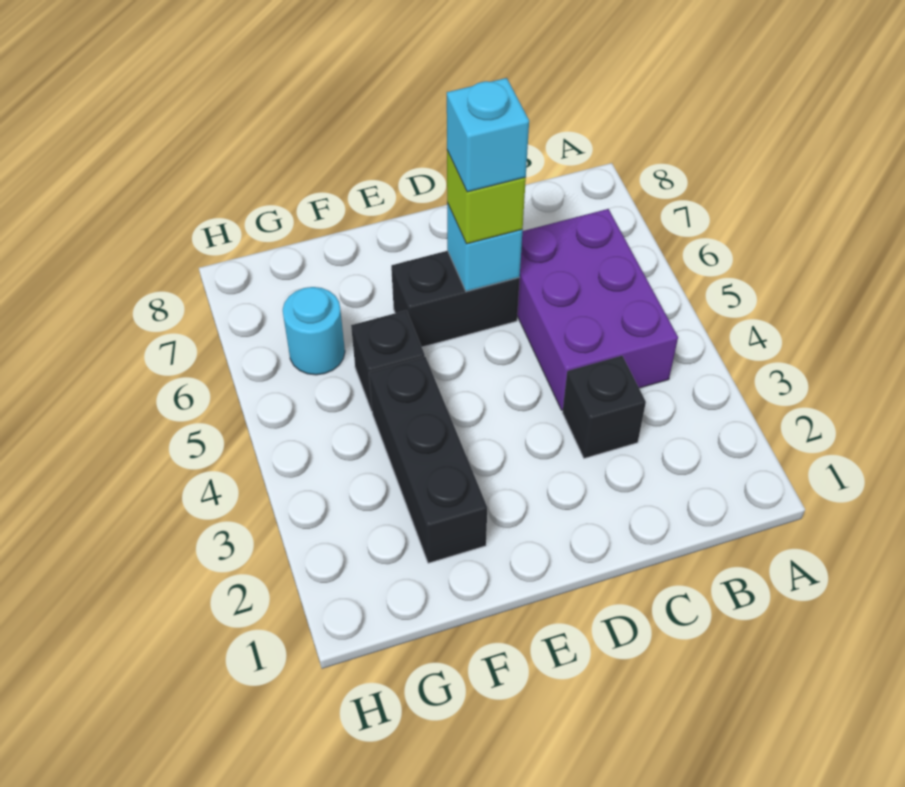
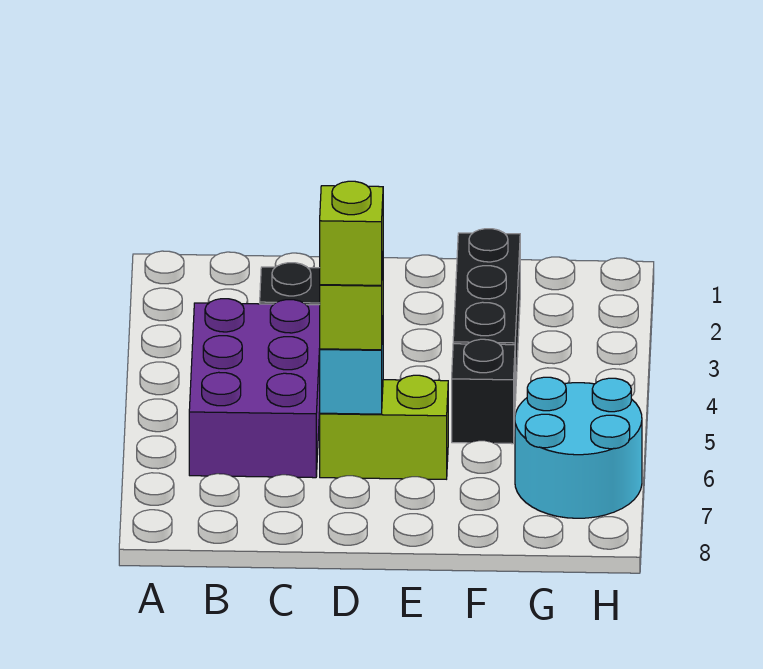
black brick D6:E6 level 1 -> lime brick D6:E6 level 1
cyan brick D6 level 4 -> lime brick D6 level 4
cyan round brick G6 level 1 -> cyan round brick G6:H7 level 1

